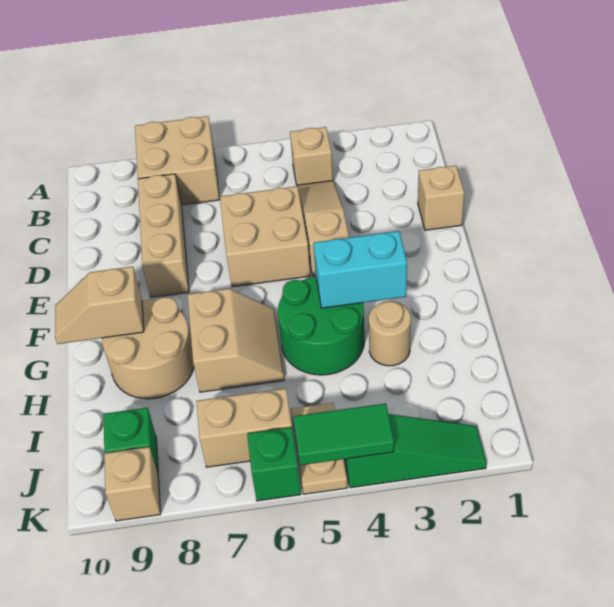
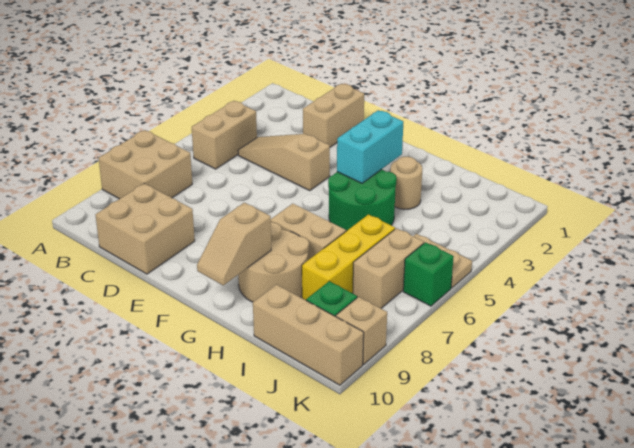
tan brick B4 level 1 -> tan brick B4:B5 level 1
tan brick C8:E8 level 1 -> tan brick I10:K10 level 1
tan brick D1 level 1 -> tan brick D1:D2 level 1
tan brick D5:E6 level 1 -> tan brick C9:D10 level 1
none -> yellow brick I6:I8 level 1
green slope K2:K4 level 1 top 4 -> none
green tile K4:K5 level 2 -> none

